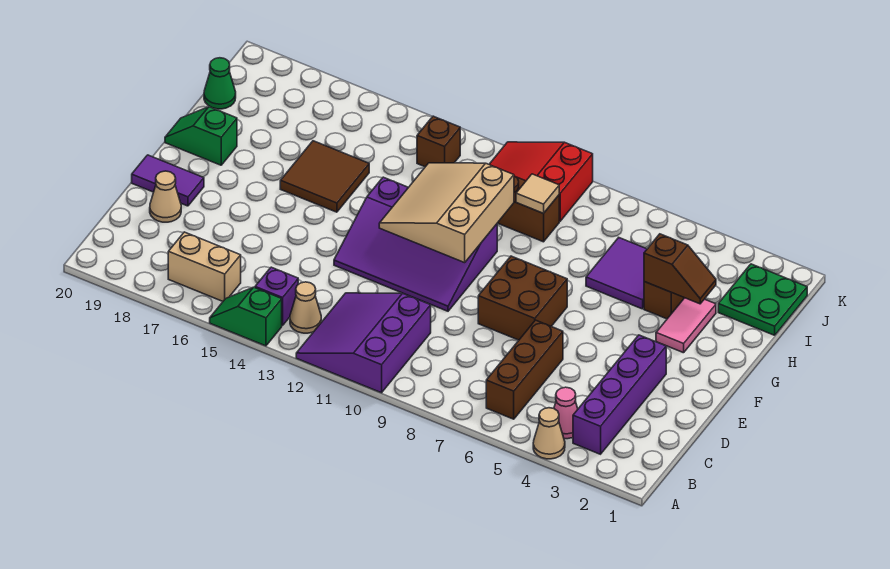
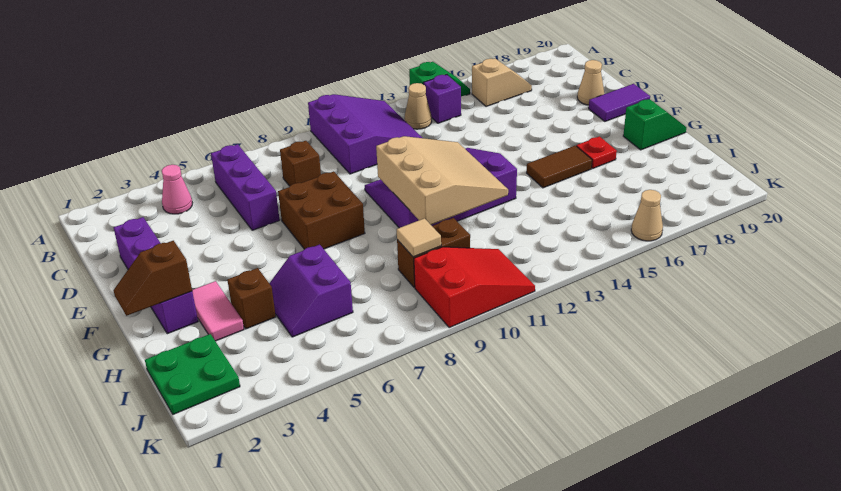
tan cone A4 level 1 -> tan cone K16 level 1
purple brick B3:E3 level 1 -> purple brick D2:G2 level 1
brown brick B6:D6 level 1 -> purple brick B6:D6 level 1
tan brick B16:B17 level 1 -> tan slope B16:B17 level 1 top 16
brown tile G15:H16 level 1 -> brown tile G15:G16 level 1
none -> red plate G17 level 1
brown slope H3:H4 level 2 top 4 -> brown slope G1:G2 level 2 top 2
purple tile H5:I6 level 1 -> purple slope H5:I6 level 1 top 6
green cone I20 level 1 -> none
brown brick J13 level 1 -> brown brick C8 level 1

